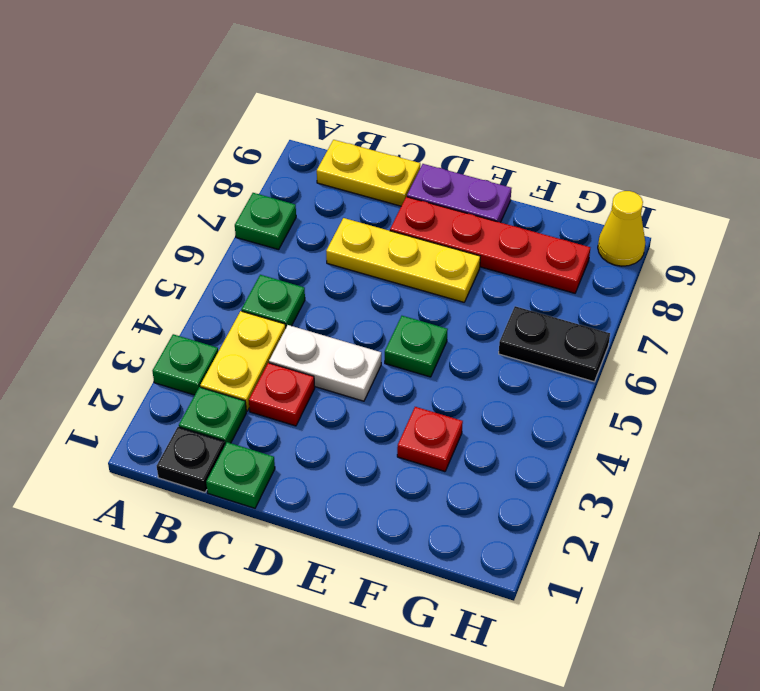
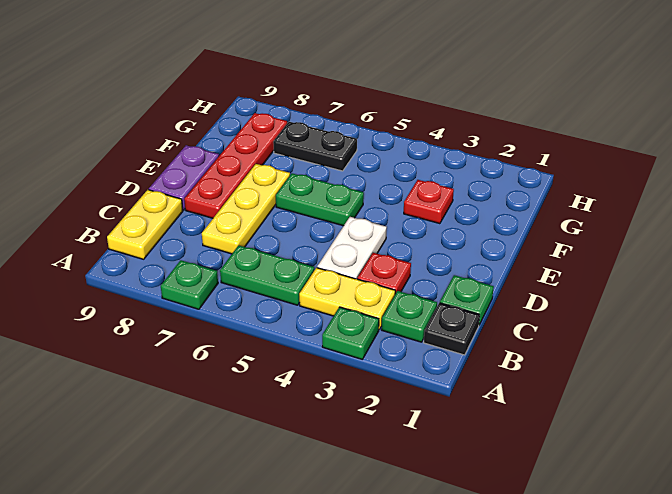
green plate B5 level 1 -> green plate B5:B6 level 1
green plate E5 level 1 -> green plate E5:E6 level 1
black plate G6:H6 level 1 -> black plate G6:G7 level 1
yellow cone H9 level 1 -> none

